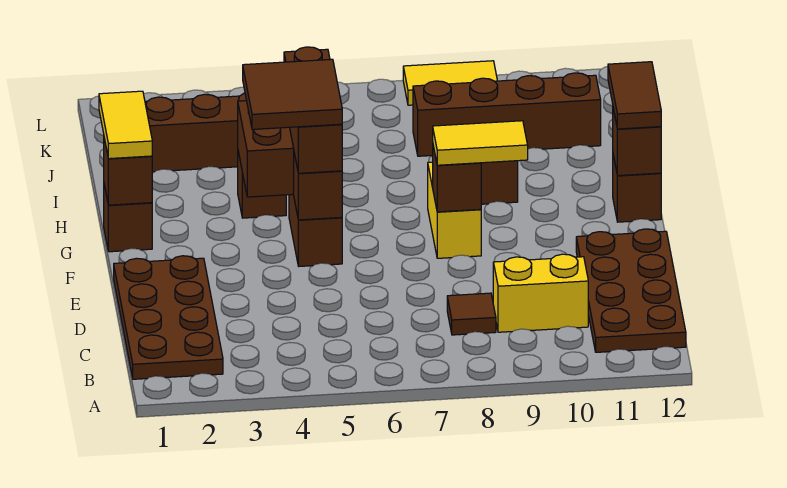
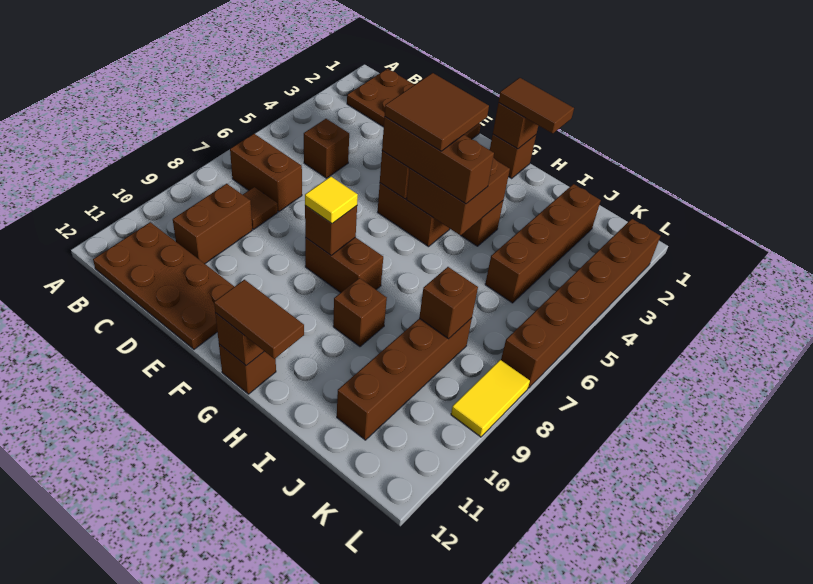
none -> brown brick B7:C7 level 1
none -> brown brick C5 level 1
yellow brick C9:C10 level 1 -> brown brick C9:C10 level 1
yellow brick F8:G8 level 1 -> brown brick F8:G8 level 1
yellow tile F8:F9 level 3 -> yellow tile F8 level 3
yellow tile G1:H1 level 3 -> brown tile G1:H1 level 3
none -> brown brick J8 level 2
none -> brown brick L2:L7 level 1

